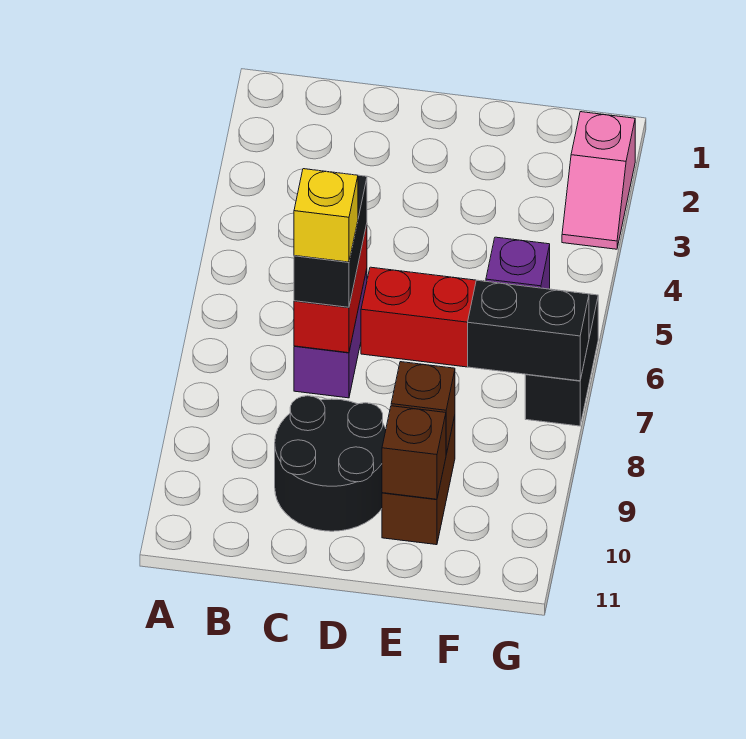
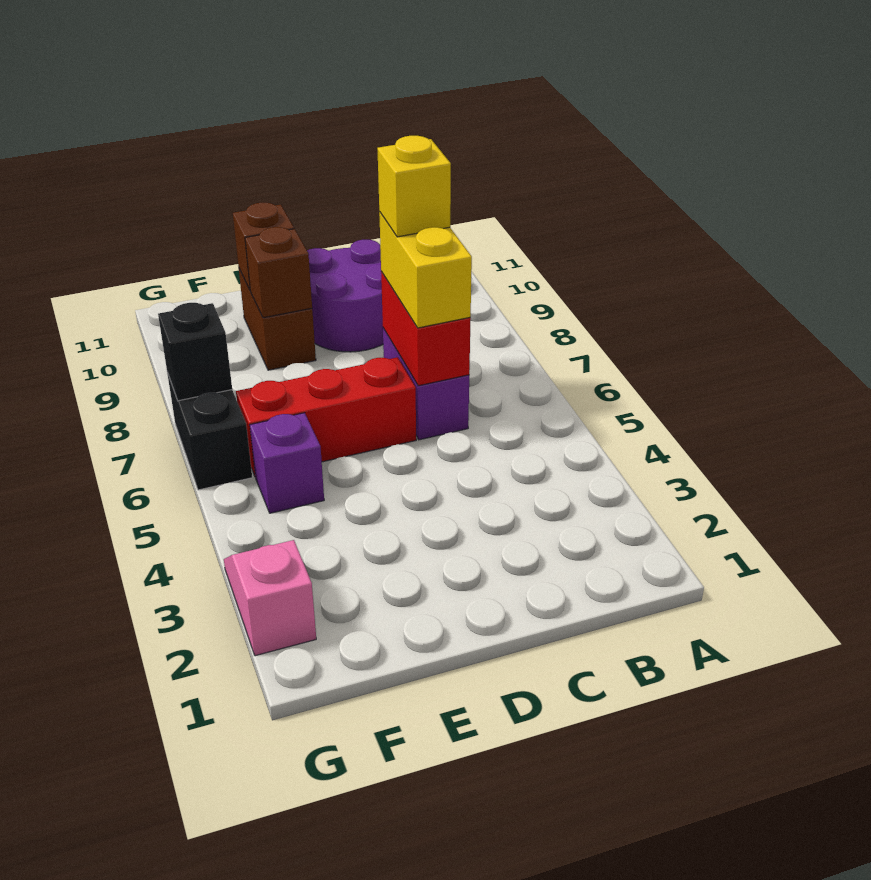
black brick C6:C7 level 3 -> yellow brick C6:C7 level 3
black round brick C9:D10 level 1 -> purple round brick C9:D10 level 1
black brick F7:G7 level 2 -> black brick G7 level 2

